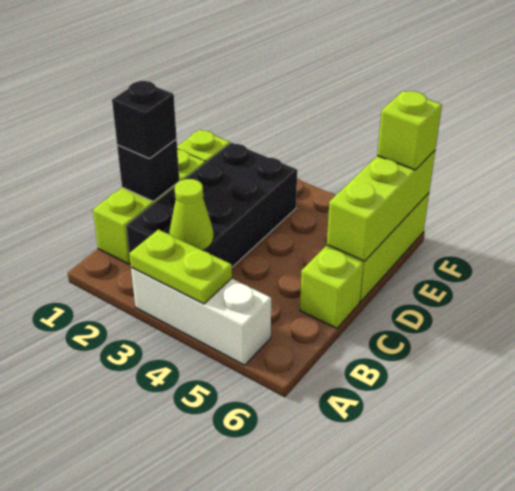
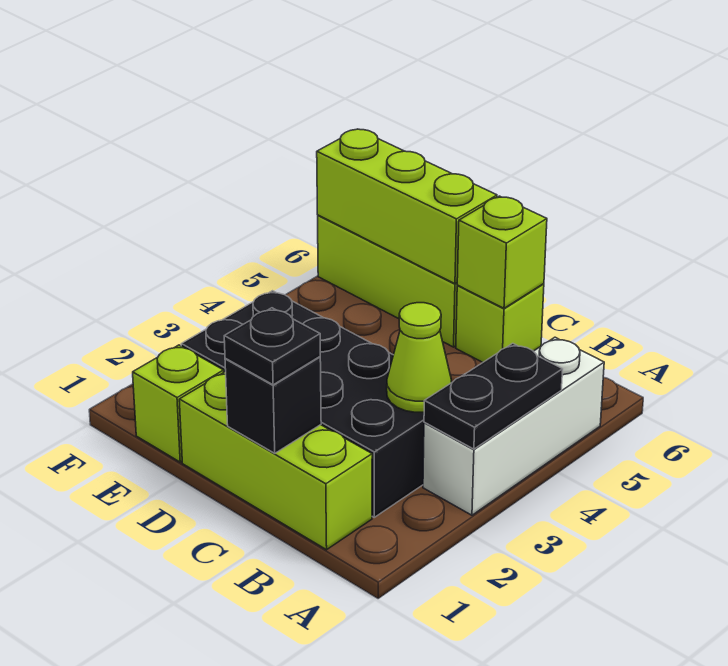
lime plate A3:A4 level 2 -> black plate A3:A4 level 2
black brick C1 level 3 -> black plate C1 level 3
lime brick F6 level 3 -> lime brick C6 level 2

